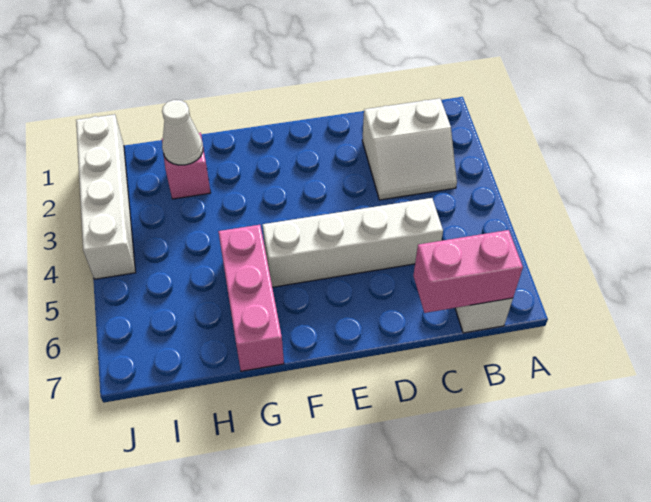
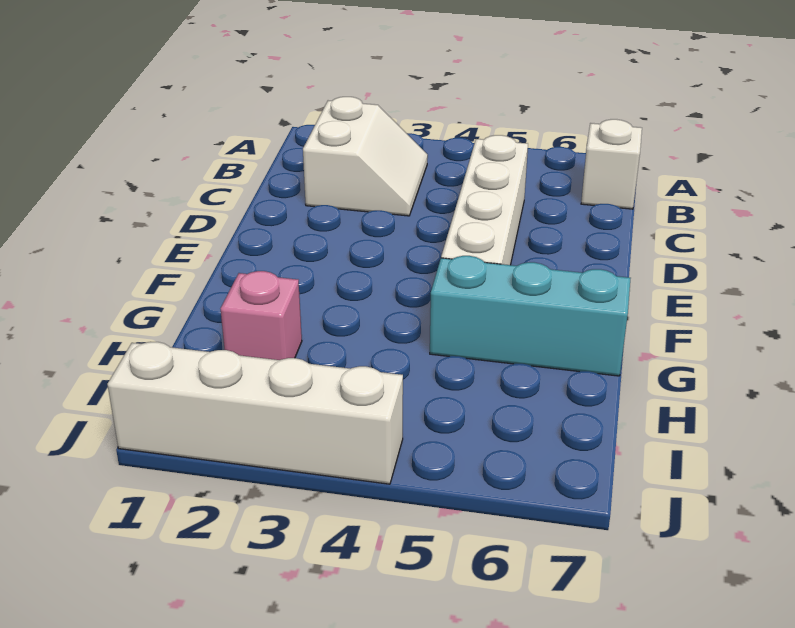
pink brick B7:C7 level 2 -> none
pink brick G5:G7 level 1 -> cyan brick G5:G7 level 1
white cone H2 level 2 -> none

